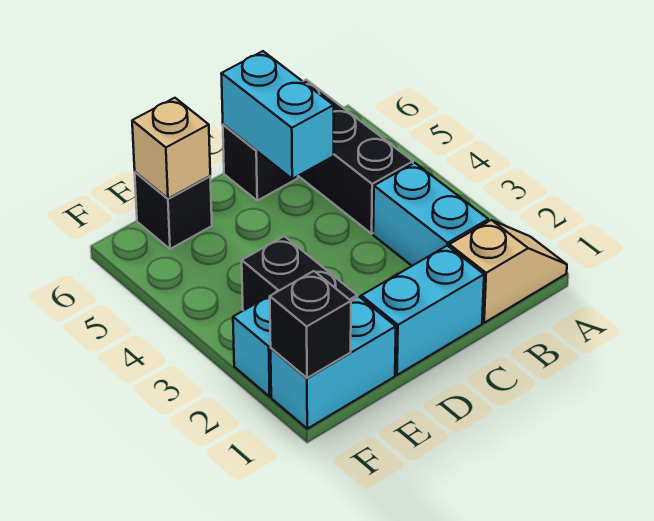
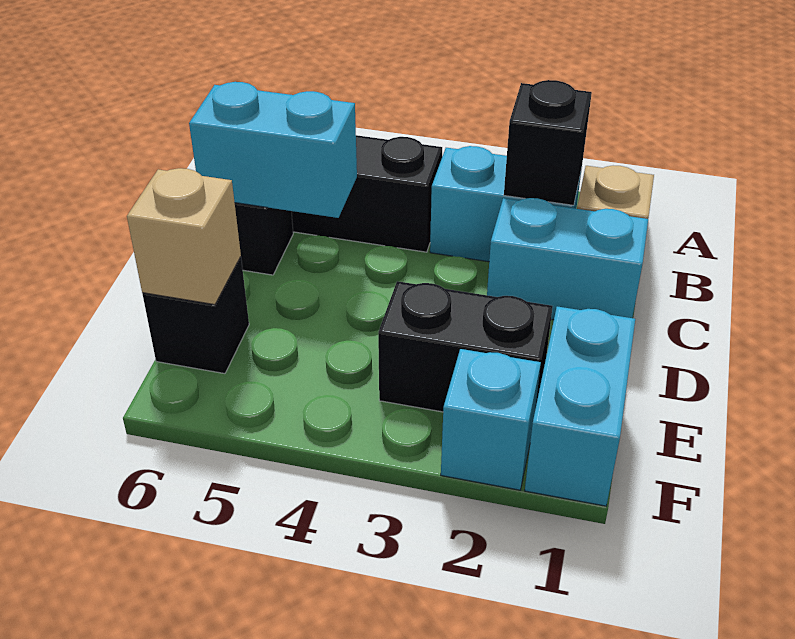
cyan brick C1:D1 level 1 -> cyan brick C1:C2 level 1
black brick F1 level 2 -> black brick B2 level 2

